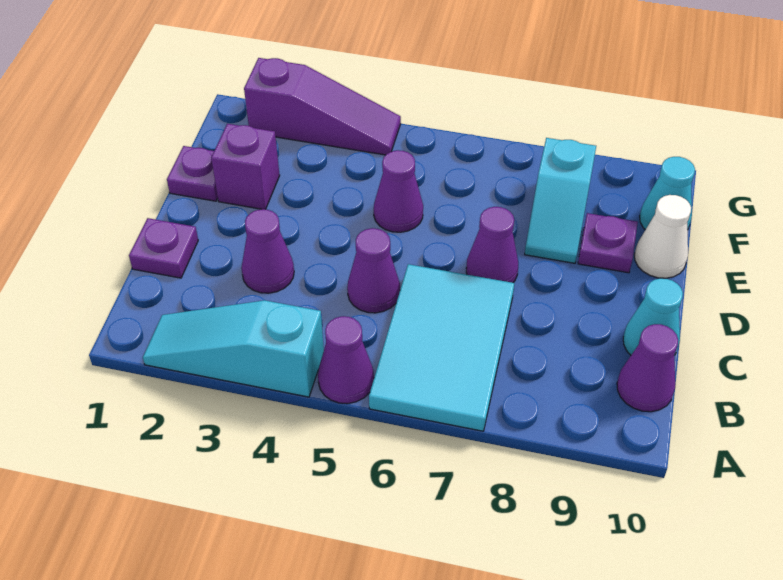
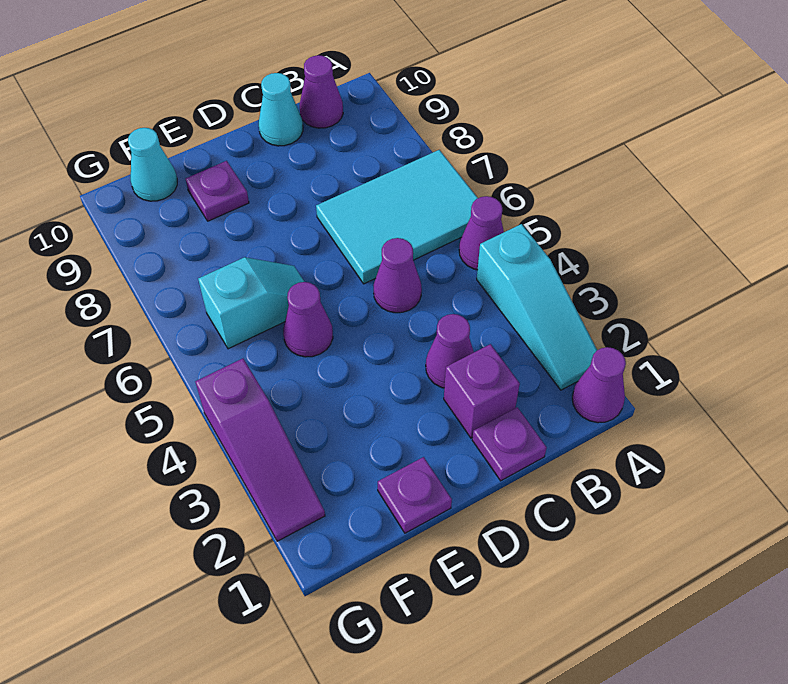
purple cone D7 level 1 -> purple cone A1 level 1
purple brick E2 level 1 -> purple brick C2 level 1
cyan slope E8:F8 level 1 top F -> cyan slope E6:F6 level 1 top F
white cone E10 level 1 -> none
purple slope G2:G4 level 1 top 2 -> purple slope G2:G4 level 1 top 4

